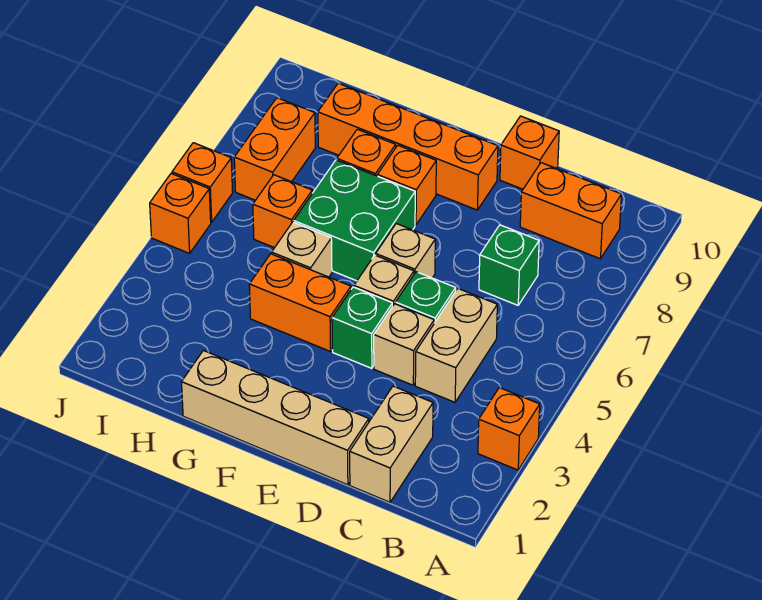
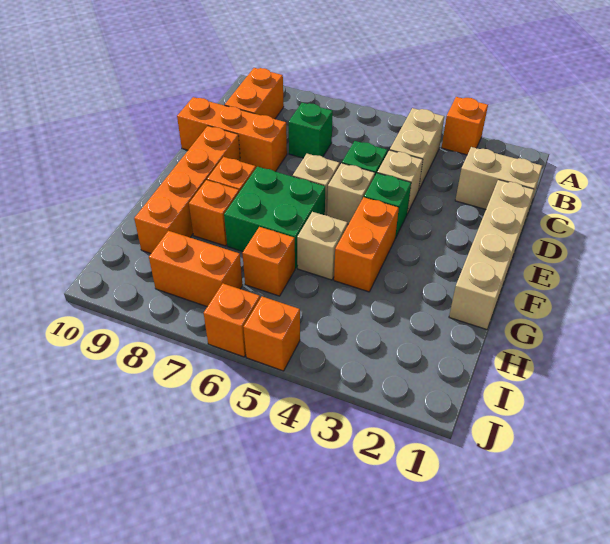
tan brick C4:C5 level 1 -> tan brick B4:C4 level 1
orange brick D10 level 1 -> orange brick D8:D10 level 1

